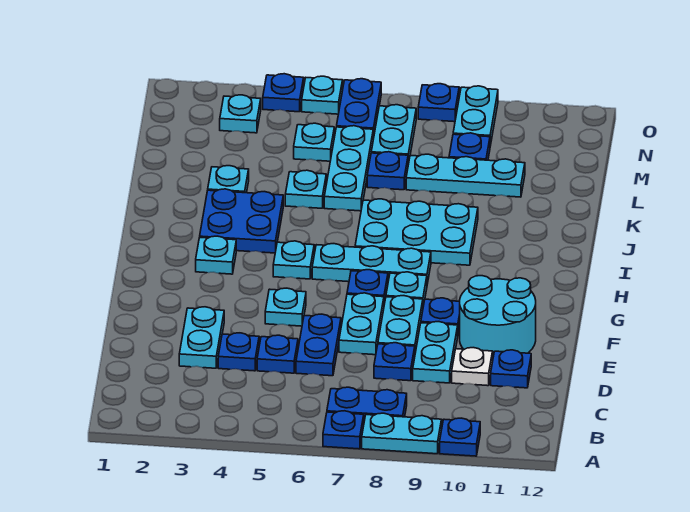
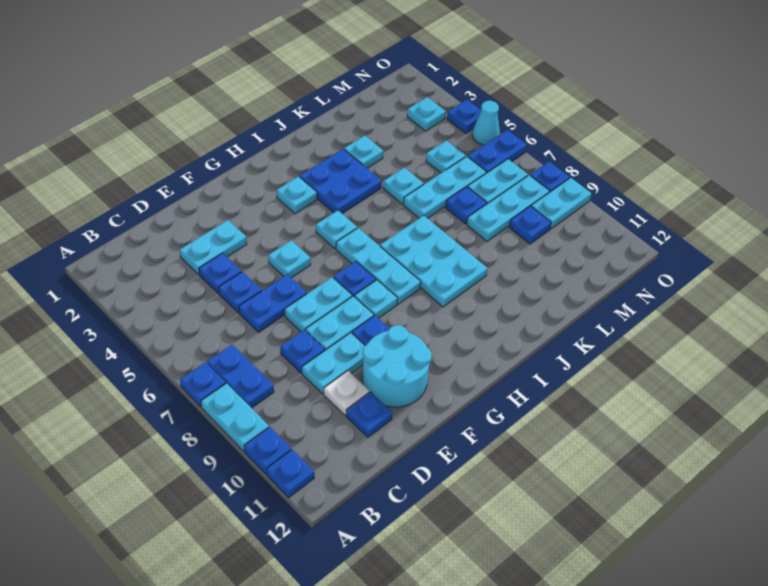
none -> blue plate A11 level 1
cyan plate L8:L10 level 1 -> cyan plate L8:N8 level 1
cyan plate O5 level 1 -> cyan cone O5 level 1

